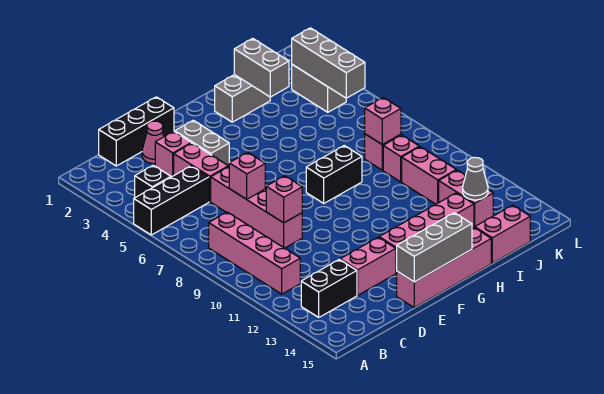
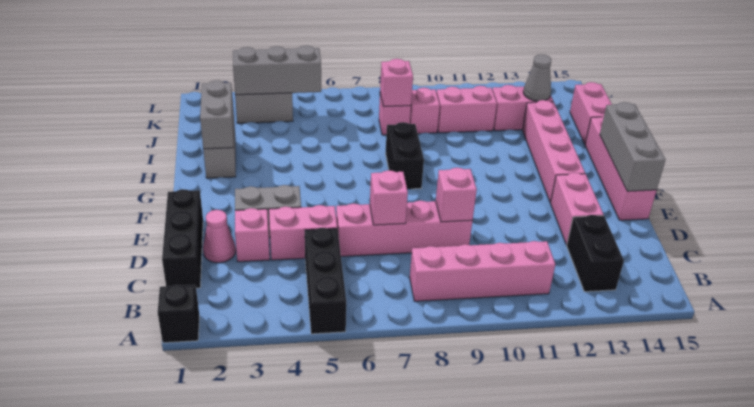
black brick B4 level 1 -> black brick A1 level 1
grey brick I2:I3 level 2 -> grey brick H2:I2 level 2

